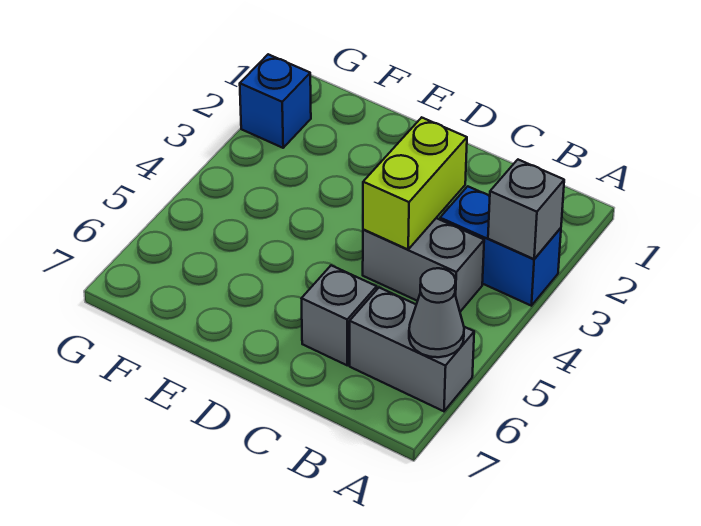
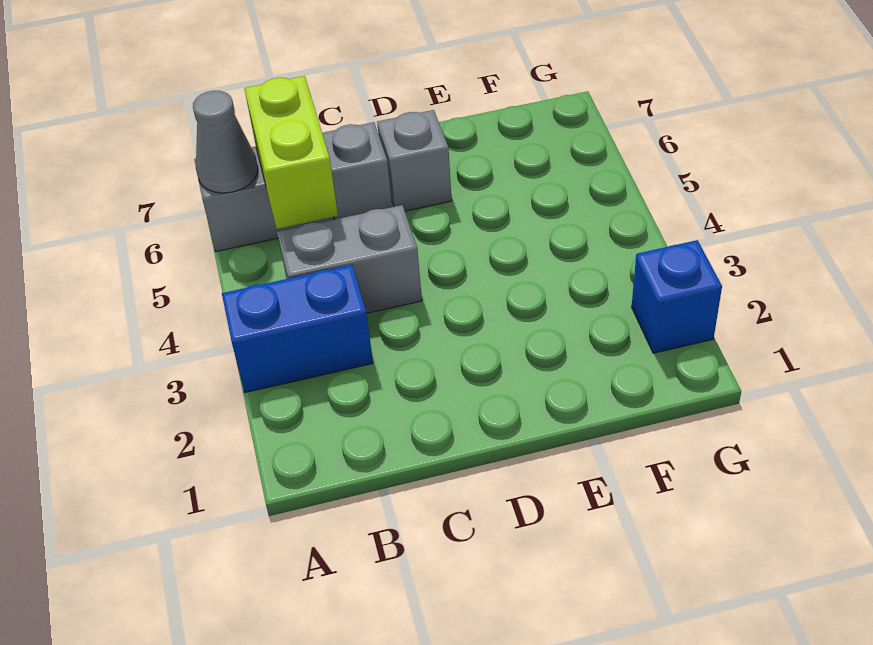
grey brick A3 level 2 -> grey brick D6 level 1
lime brick C3:C4 level 2 -> lime brick B5:B6 level 2

